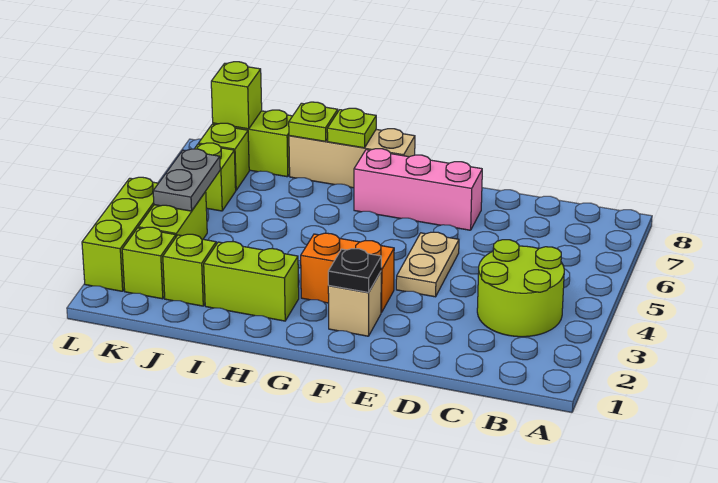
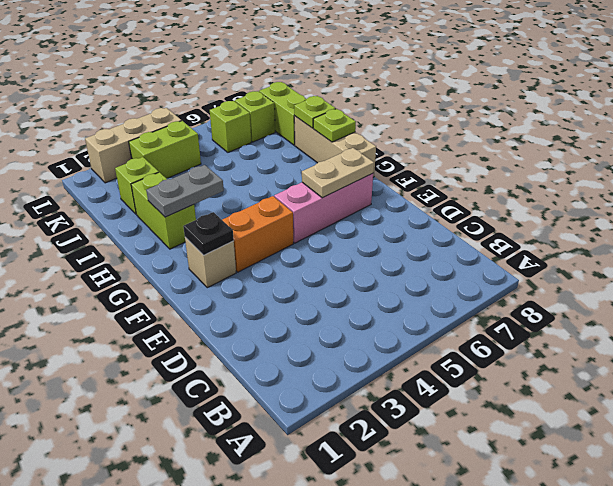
lime round brick B3:C4 level 1 -> none
tan plate E4:E5 level 1 -> tan plate F6:F7 level 2
pink brick E7:G7 level 1 -> pink brick F5:F7 level 1
orange brick F3:G3 level 1 -> orange brick F3:F4 level 1
lime brick K2 level 1 -> none
grey plate K4:K5 level 2 -> grey plate H2:H3 level 2
lime brick K8 level 2 -> none
lime brick L2:L4 level 1 -> tan brick L2:L4 level 1

